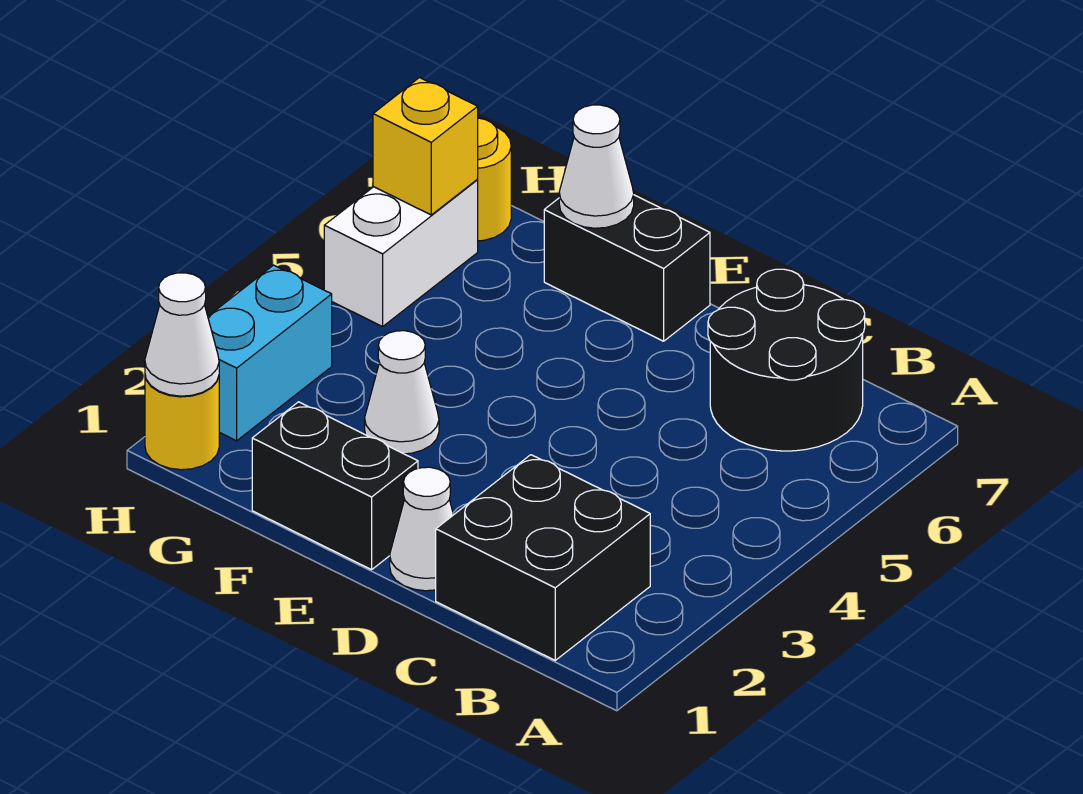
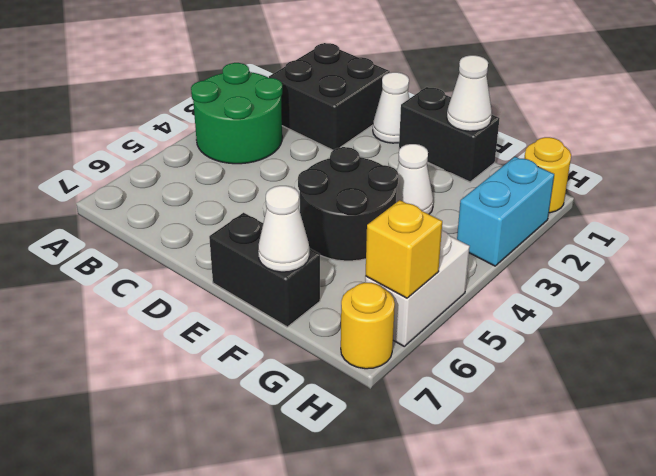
none -> green round brick A3:B4 level 1
black round brick B6:C7 level 1 -> black round brick E4:F5 level 1
white cone H1 level 2 -> white cone F1 level 2

